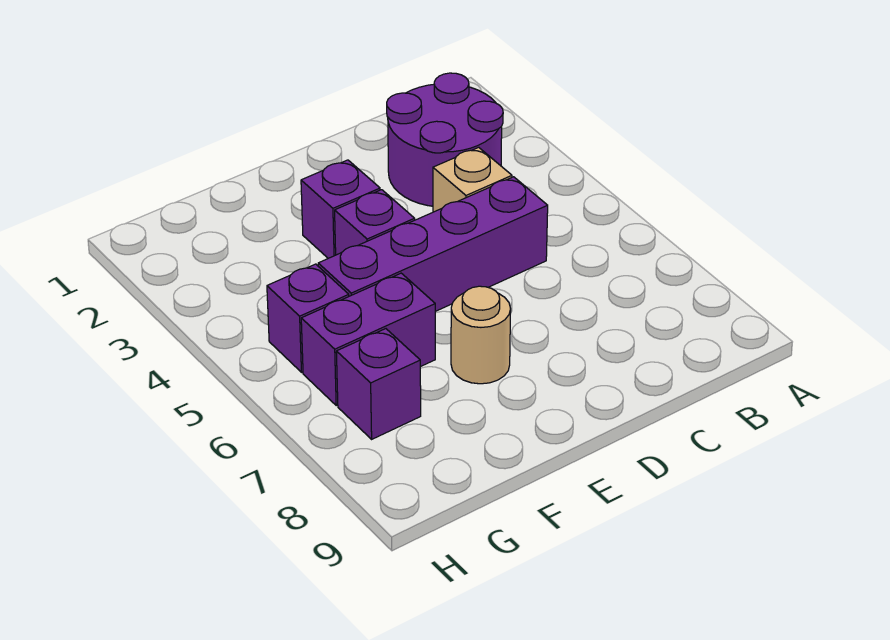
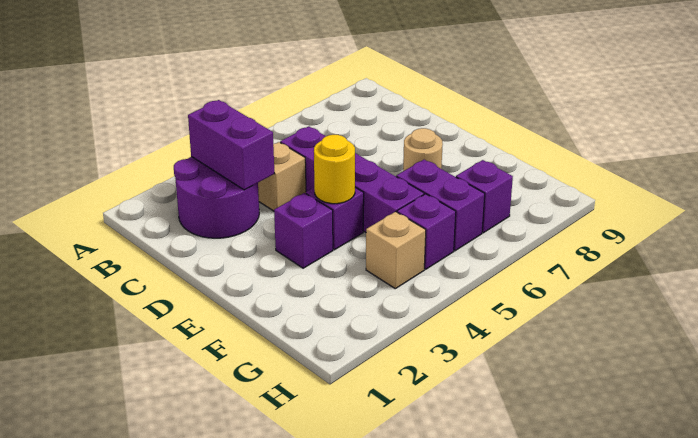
none -> purple brick B3:C3 level 2
none -> yellow round brick E4 level 2
none -> tan brick G4 level 1

